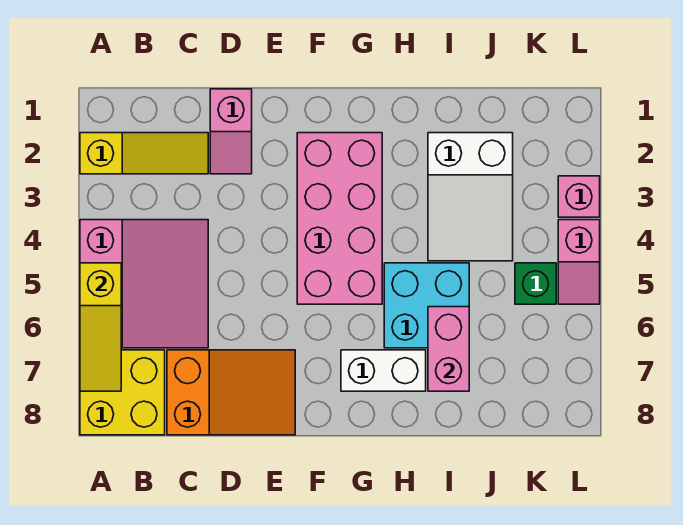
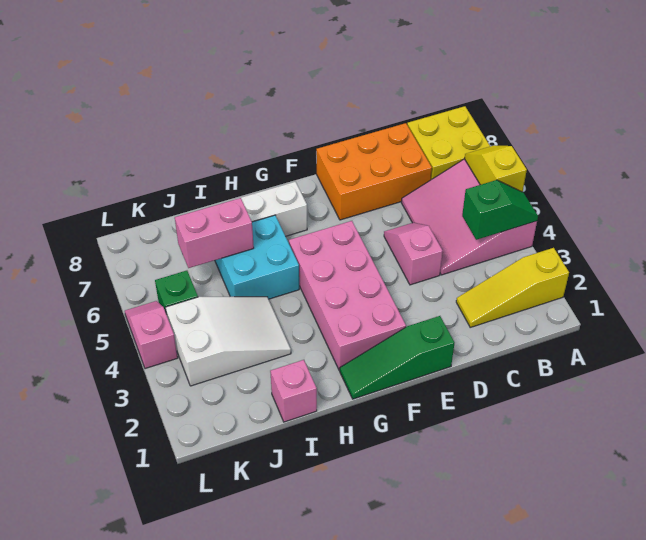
none -> green slope A4:B4 level 2 top B
yellow slope A5:A7 level 2 top 5 -> yellow slope A5:A6 level 2 top 5
orange slope C7:E8 level 1 top C -> orange brick C7:E8 level 1
pink slope D1:D2 level 1 top 1 -> pink slope D4:D5 level 1 top 4
none -> green slope E1:G1 level 1 top E
white slope I2:J4 level 1 top 2 -> white slope I3:K4 level 1 top K
pink brick I6:I7 level 2 -> pink brick I6:J6 level 2
pink brick L3 level 1 -> pink brick I1 level 1

